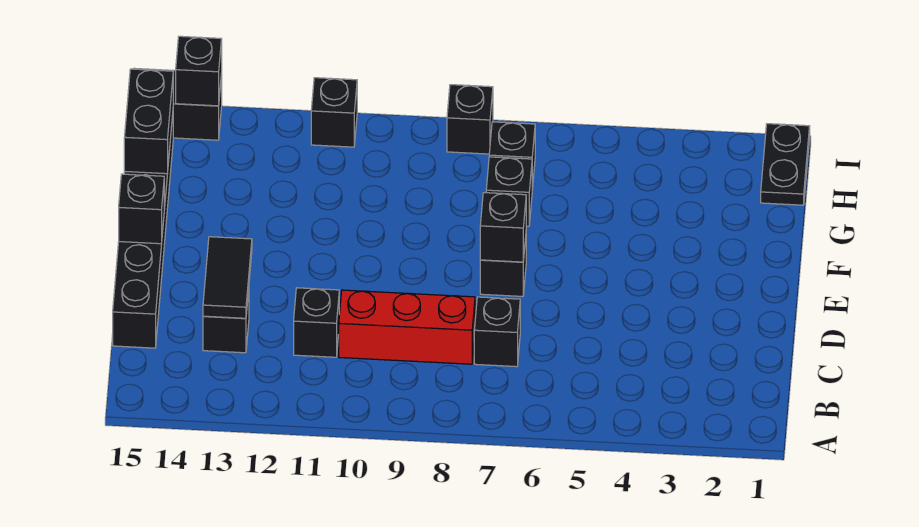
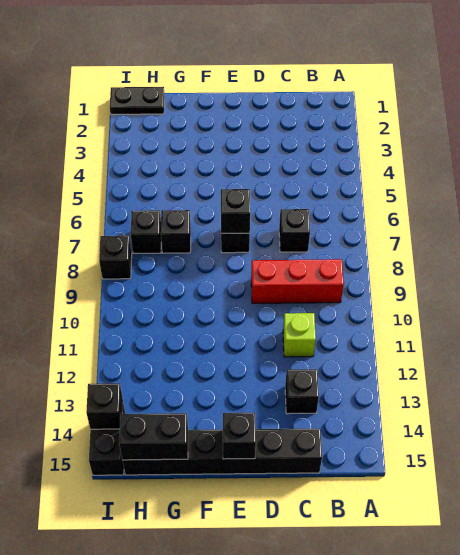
red brick C8:C10 level 1 -> red brick B9:D9 level 1
black brick C11 level 1 -> lime brick C11 level 1
black tile C13:D13 level 2 -> none
black brick I11 level 1 -> none

